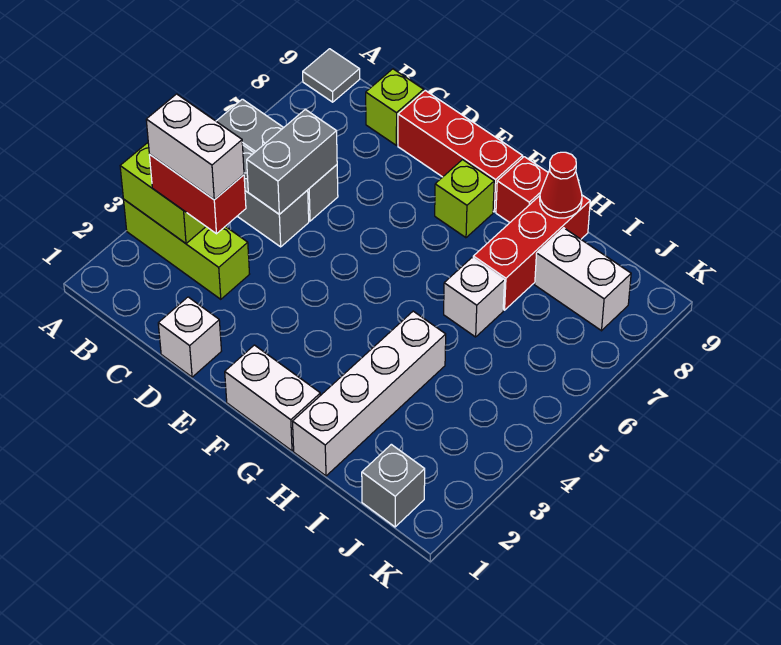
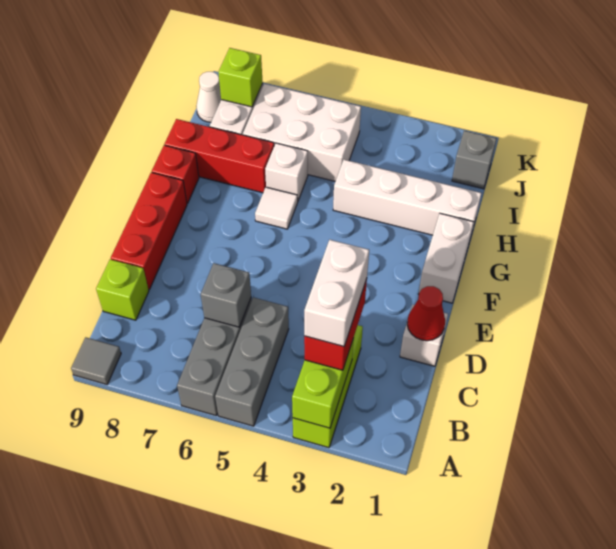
grey brick C5:C6 level 2 -> grey brick C6 level 2
lime brick F8 level 1 -> lime brick J8 level 2
none -> white tile G6 level 1
red cone H9 level 2 -> red cone D1 level 2
none -> white brick I5:J7 level 1
none -> white cone J9 level 1

